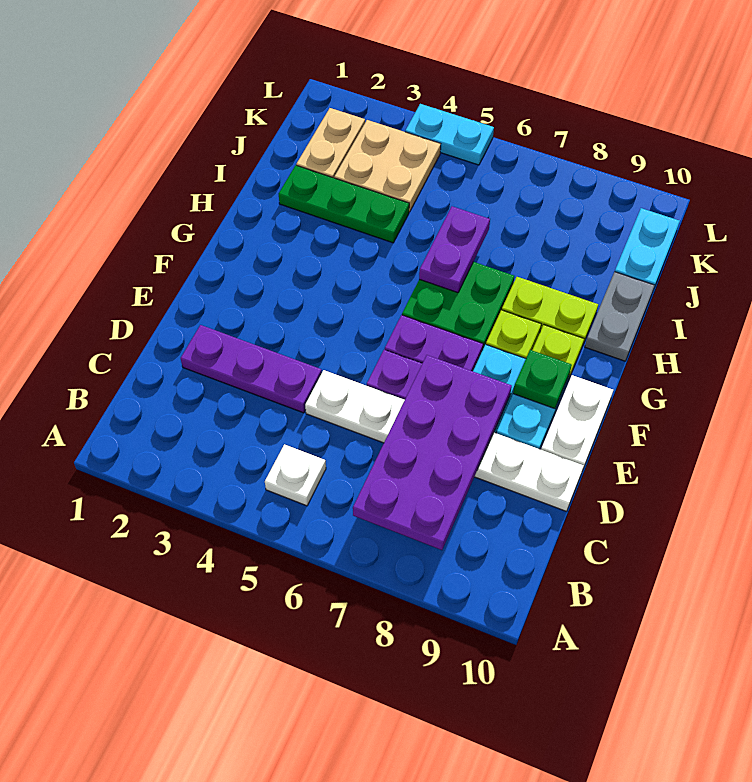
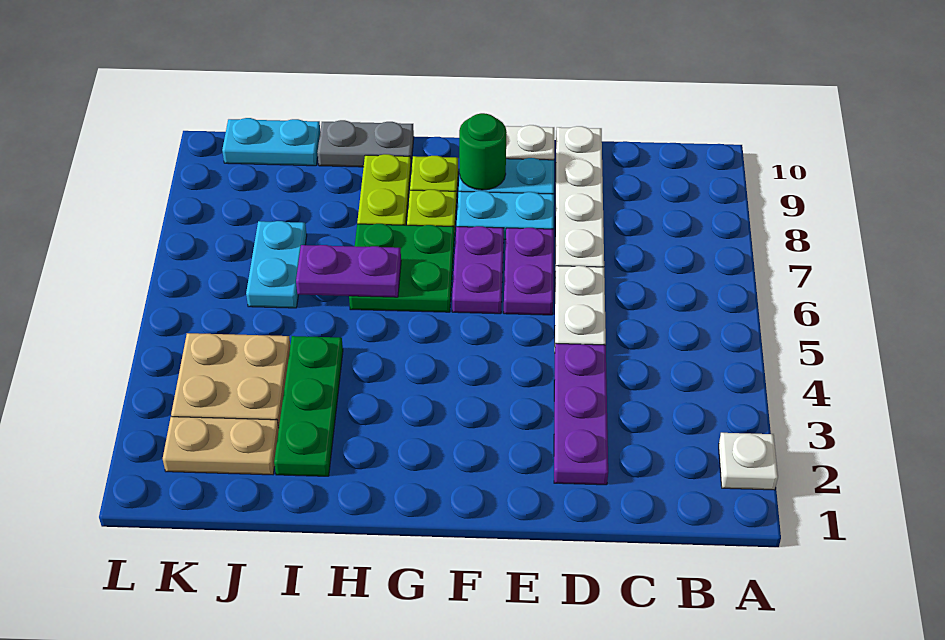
white plate B5 level 1 -> white plate A2 level 1
purple plate B7:E8 level 2 -> none
green plate F9 level 2 -> green round brick F9 level 2
cyan plate L4:L5 level 1 -> cyan plate J6:J7 level 1

